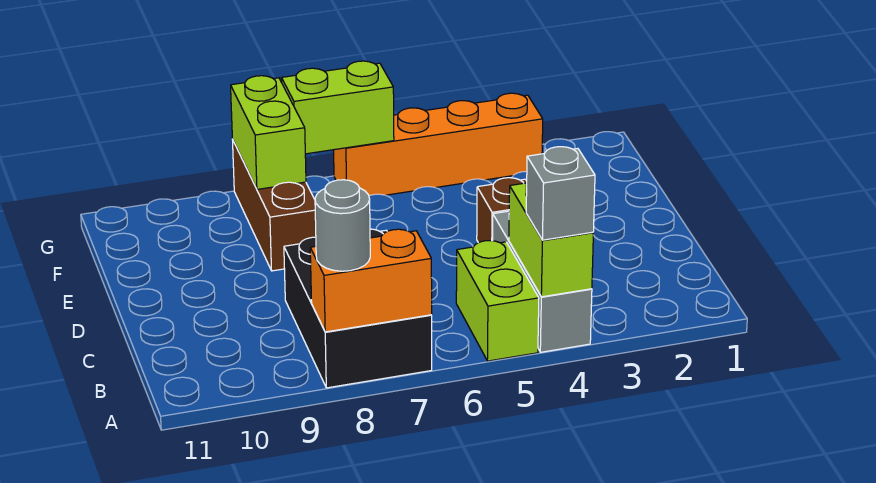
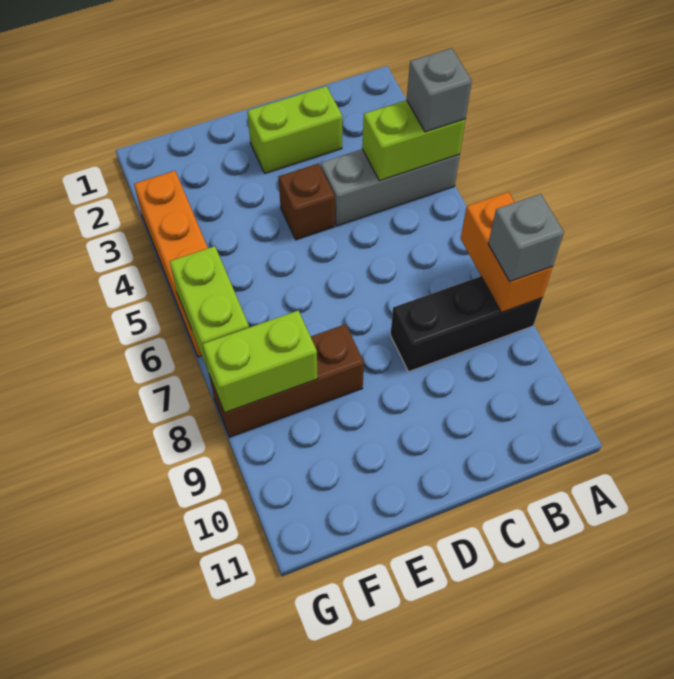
lime brick A5:B5 level 1 -> lime brick C2:D2 level 1
black brick A7:C8 level 1 -> black brick A8:C8 level 1
grey round brick A8 level 3 -> grey brick A8 level 3

